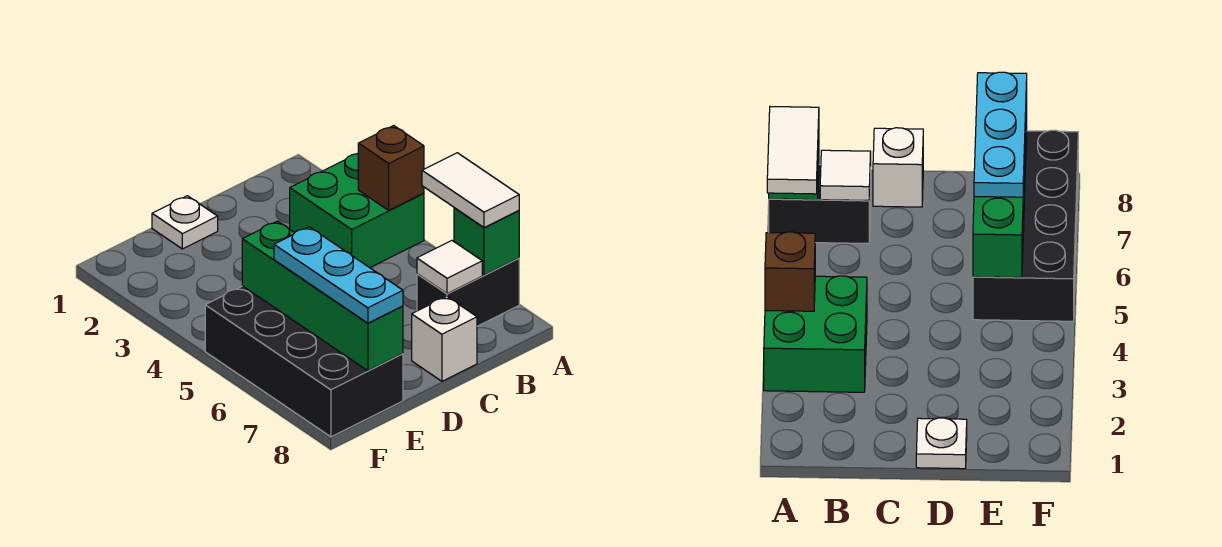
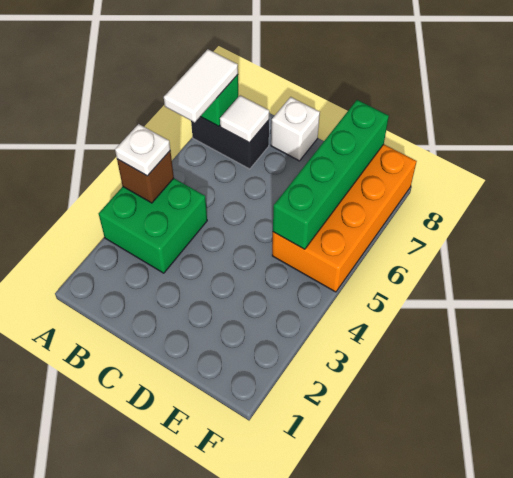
white plate D1 level 1 -> white plate A4 level 3
black brick E5:F8 level 1 -> orange brick E5:F8 level 1
cyan plate E6:E8 level 3 -> none

